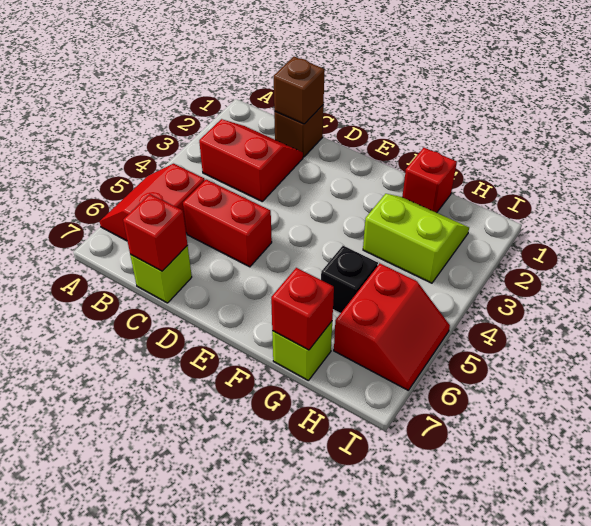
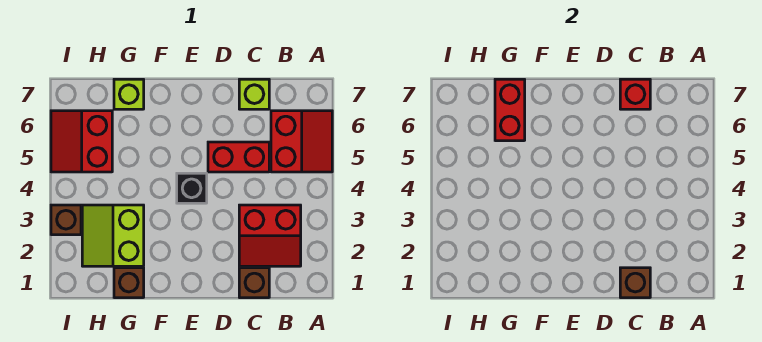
red brick G1 level 1 -> brown brick G1 level 1
lime slope G2:H3 level 1 top 3 -> lime slope G2:H3 level 1 top G
black brick G5 level 1 -> black brick E4 level 1
red brick G7 level 2 -> red brick G6:G7 level 2
none -> brown brick I3 level 1

